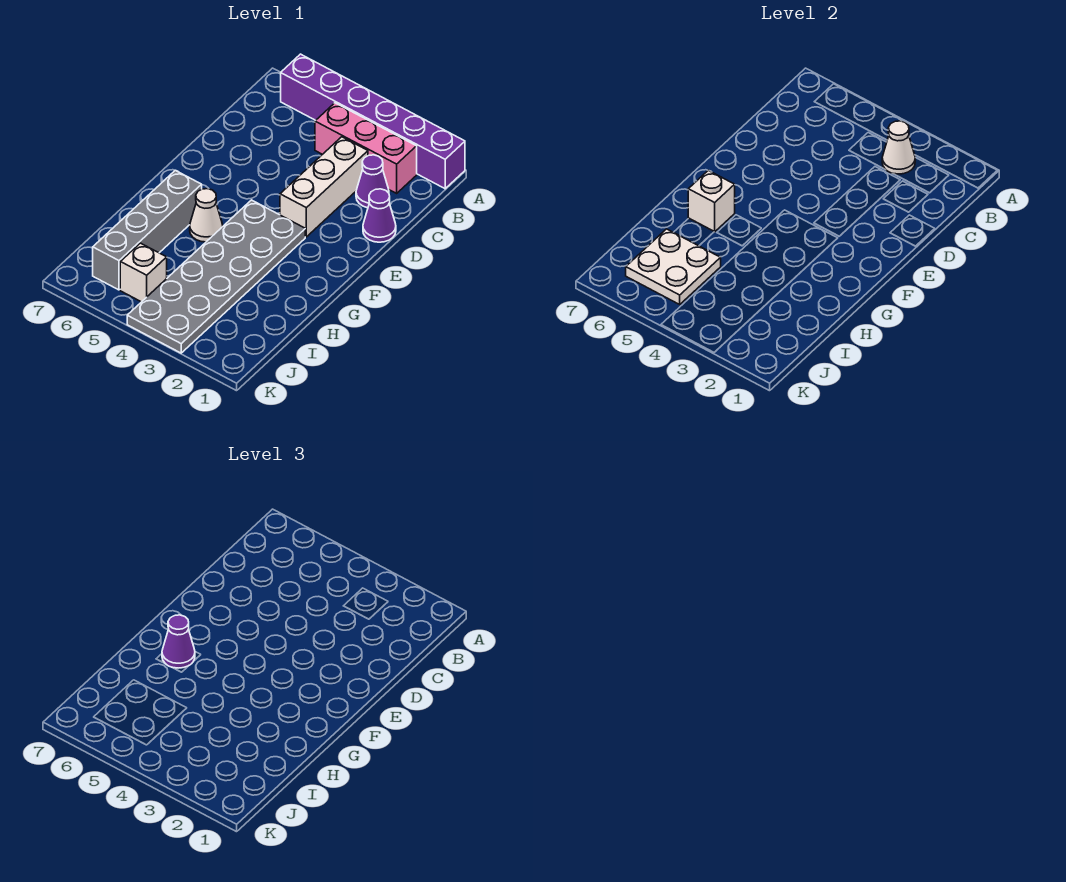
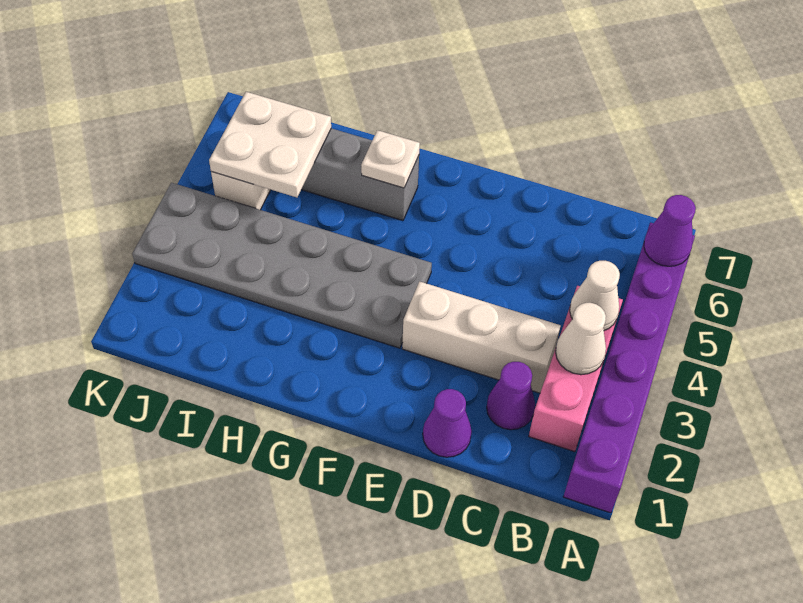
white cone G5 level 1 -> white cone B4 level 2
white brick G6 level 2 -> white plate G6 level 2
purple cone G6 level 3 -> purple cone A6 level 2

